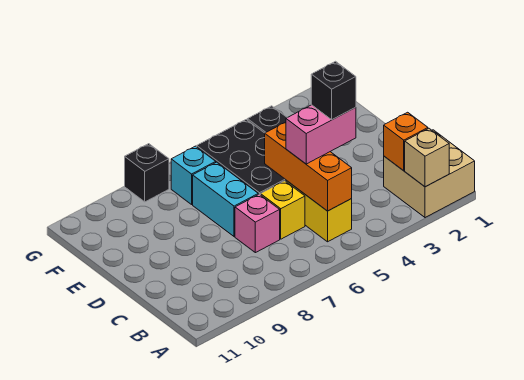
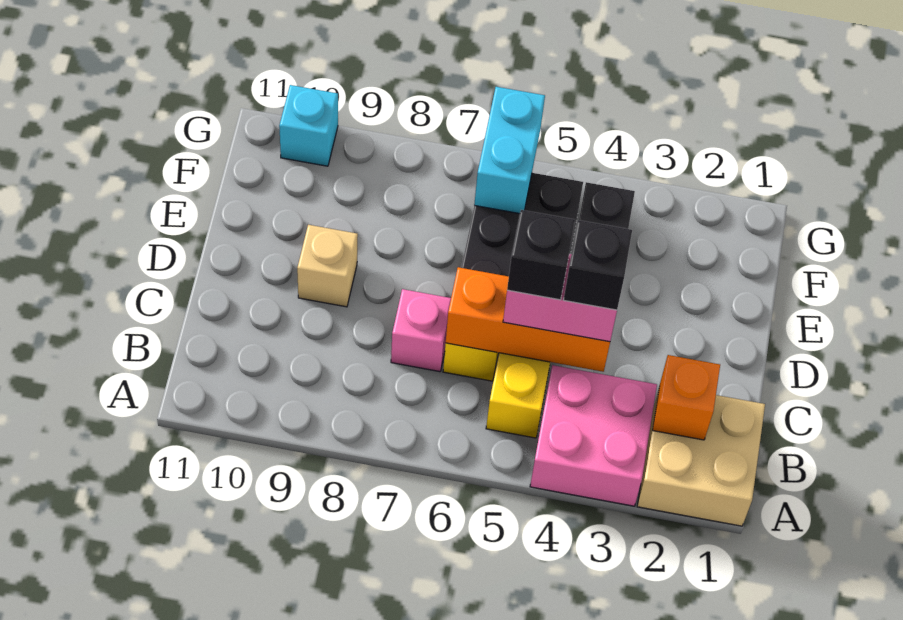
tan brick A2 level 2 -> tan brick D9 level 1
none -> pink brick A3:B4 level 1
orange brick B5:D5 level 2 -> orange brick C4:C6 level 2
cyan brick D7:E7 level 1 -> cyan brick F6:G6 level 2
cyan brick F7 level 1 -> cyan brick G10 level 1
black brick G8 level 1 -> black brick C5 level 4

